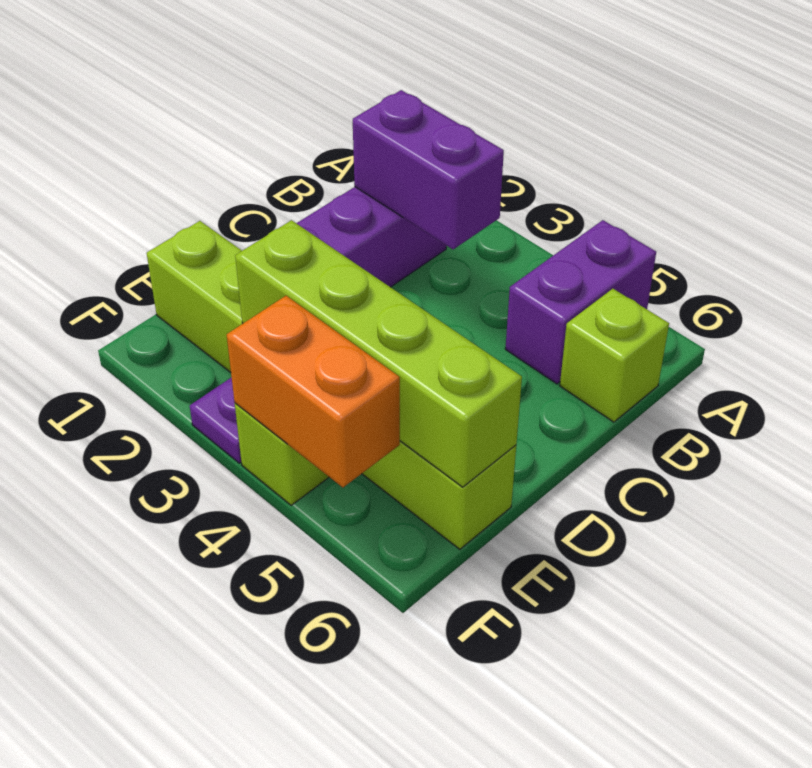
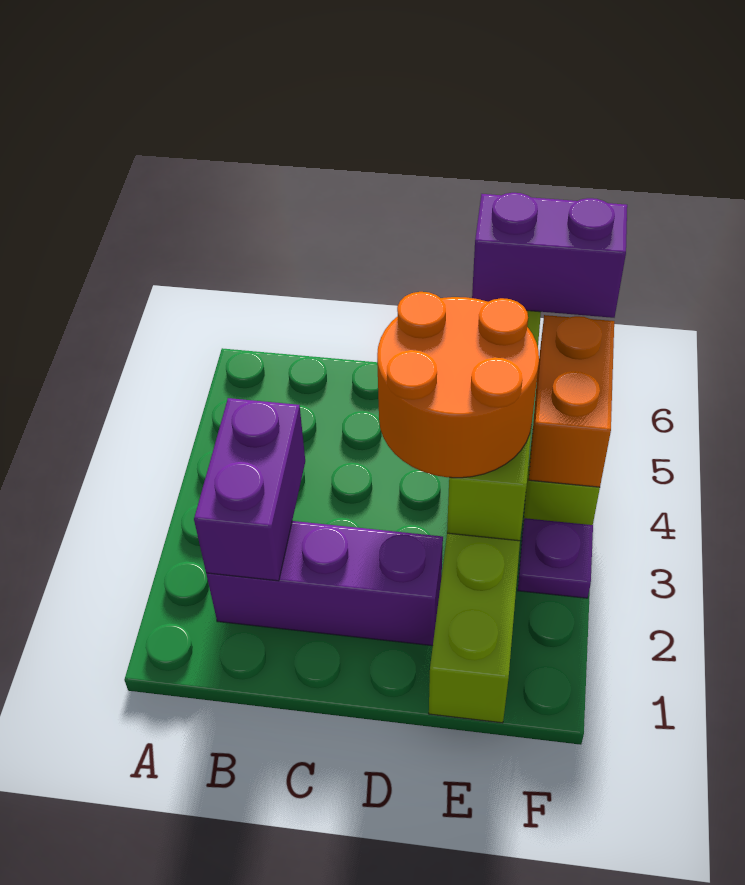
purple brick A5:B5 level 1 -> purple brick E6:F6 level 3
lime brick B6 level 1 -> none
none -> orange round brick D3:E4 level 3

